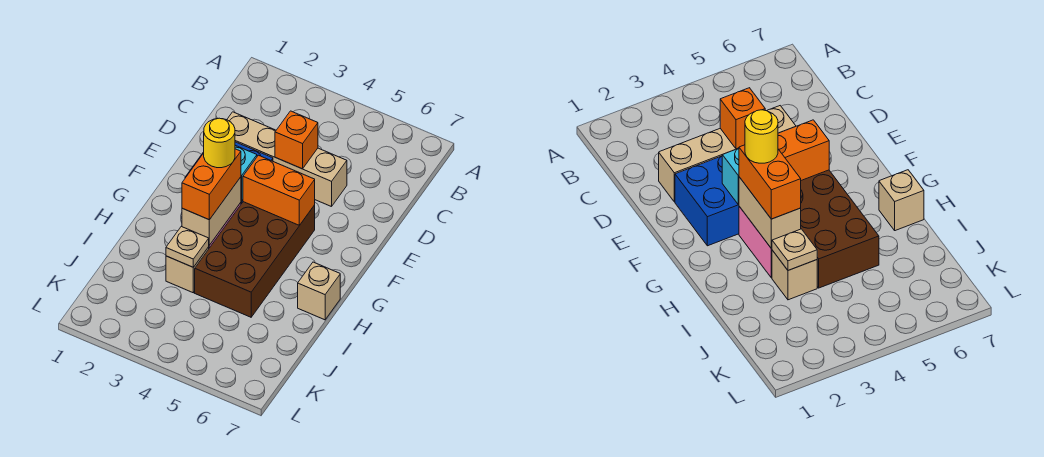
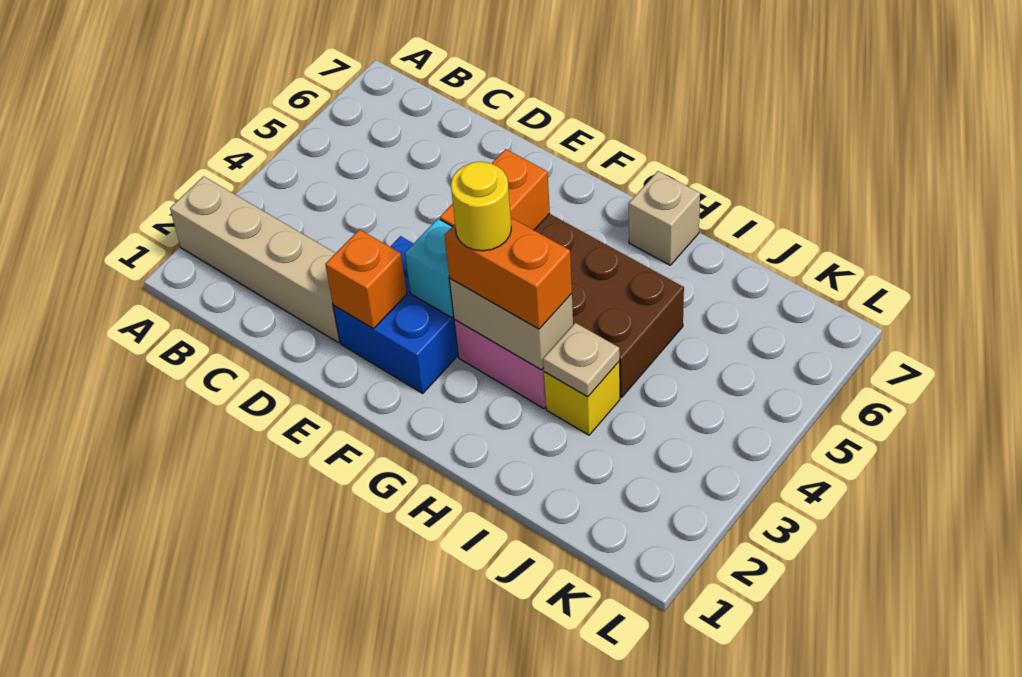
tan brick D2:D5 level 1 -> tan brick A2:D2 level 1
orange brick D4 level 2 -> orange brick E2 level 2
tan brick I3 level 1 -> yellow brick I3 level 1

